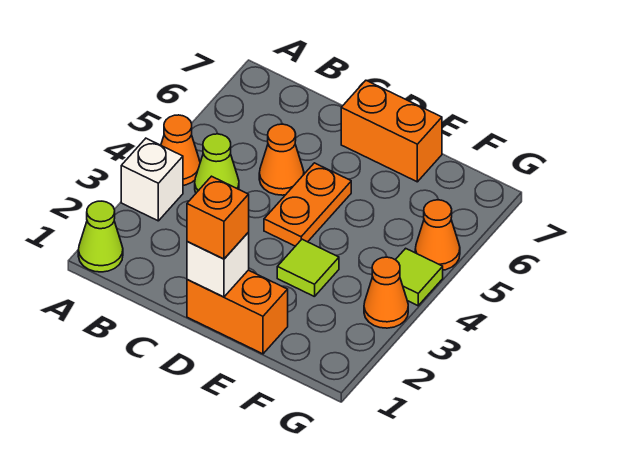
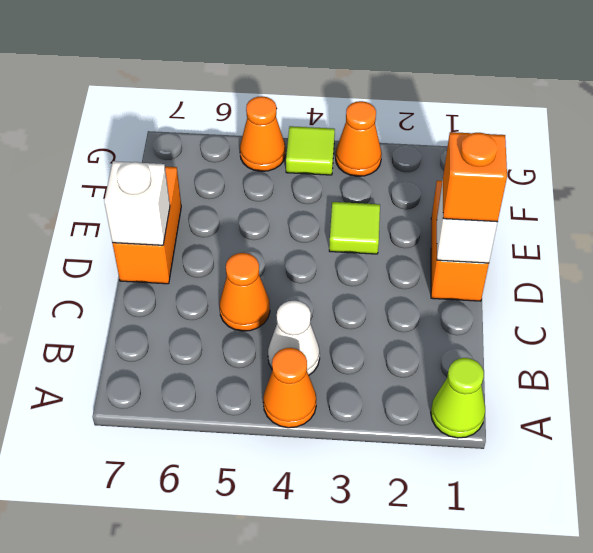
white brick A3 level 1 -> white brick D7 level 2
lime cone B4 level 1 -> white cone B4 level 1
orange plate D4:D5 level 1 -> none

